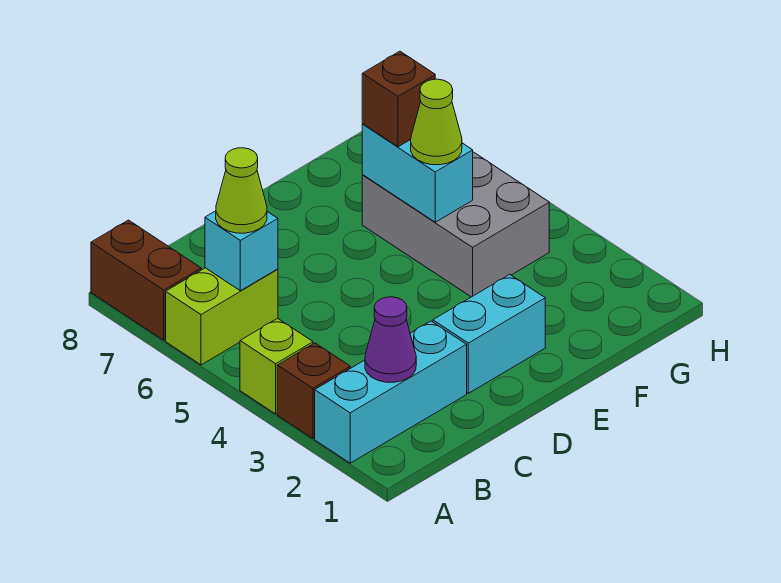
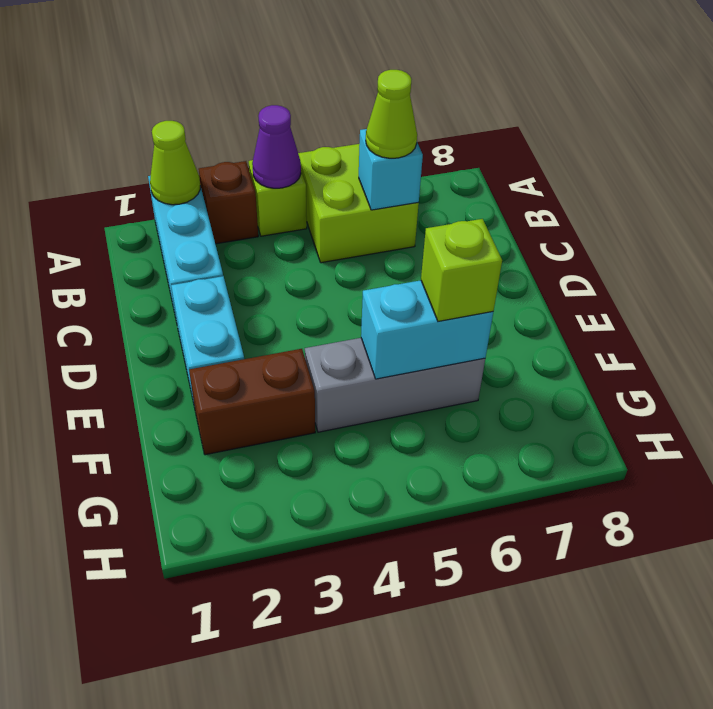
lime brick A6:B6 level 1 -> lime brick A5:B6 level 1
brown brick A7:A8 level 1 -> brown brick F2:F3 level 1
purple cone B2 level 2 -> purple cone A4 level 2
grey brick F4:G6 level 1 -> grey brick F4:F6 level 1
lime cone F5 level 3 -> lime cone A2 level 2
brown brick F6 level 3 -> lime brick F6 level 3

